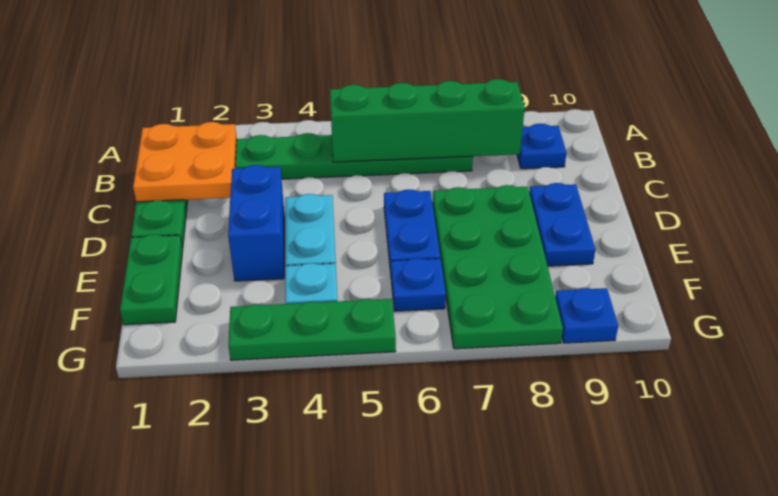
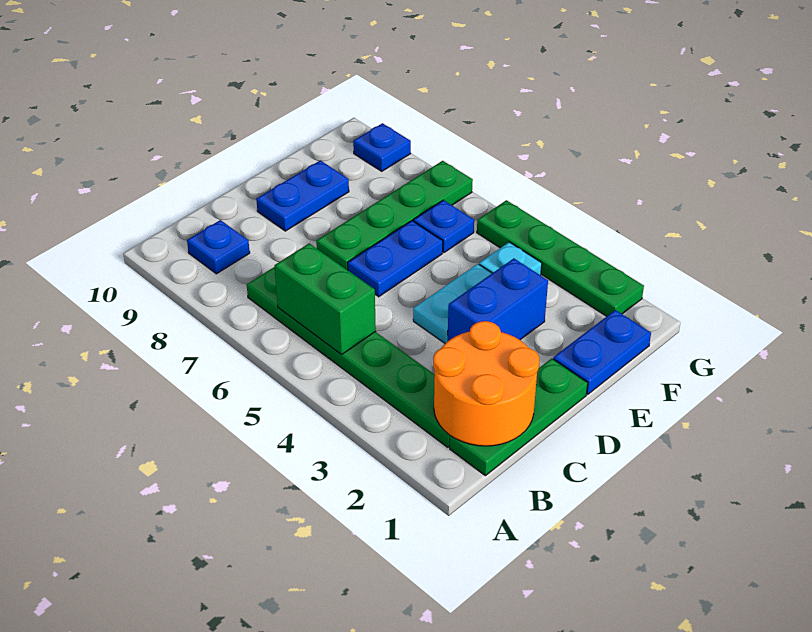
orange plate B1:C2 level 2 -> orange round brick B1:C2 level 2
green brick B5:B8 level 2 -> green brick B5:B6 level 2
green plate D7:G8 level 1 -> green plate D7:G7 level 1
green plate E1:F1 level 1 -> blue plate E1:F1 level 1
green plate G3:G5 level 1 -> green plate G2:G5 level 1

